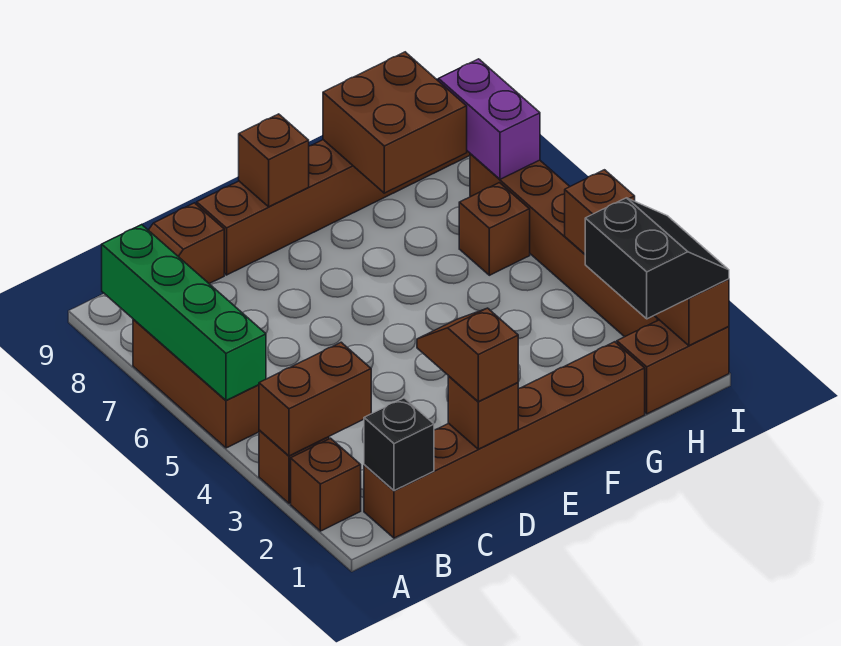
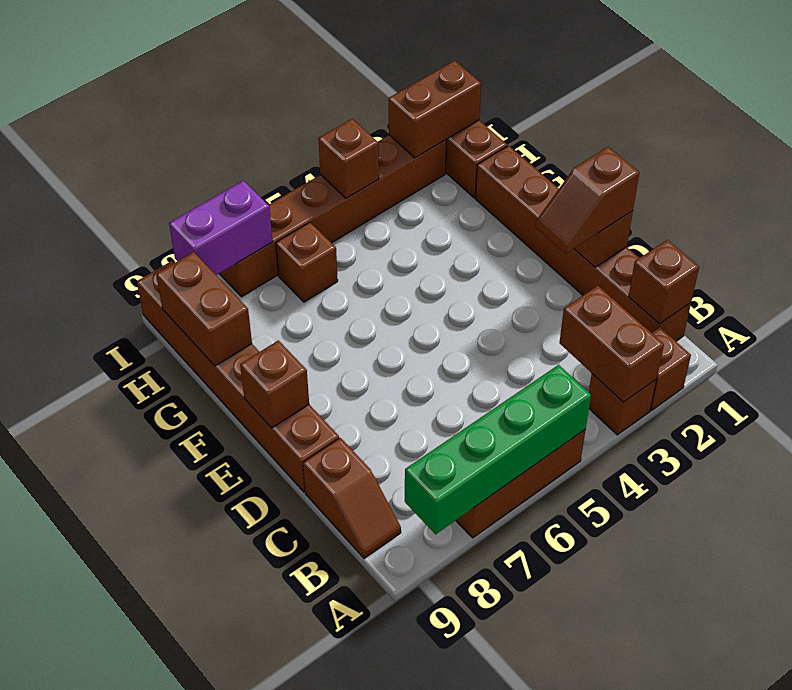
black brick B1 level 2 -> brown brick B1 level 2
brown brick G8:H9 level 2 -> brown brick G9:H9 level 2
black slope H1:I2 level 3 top H -> none

